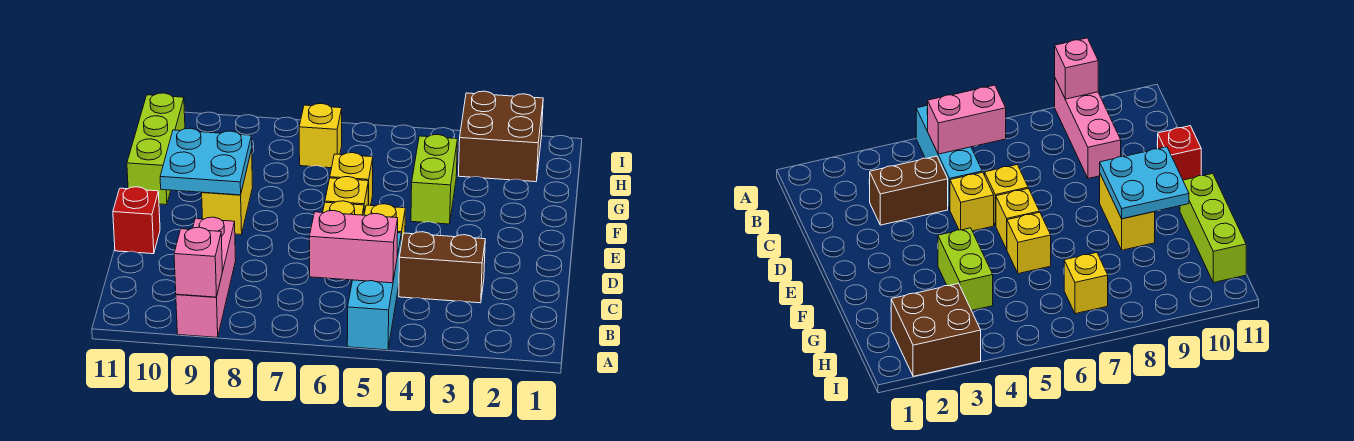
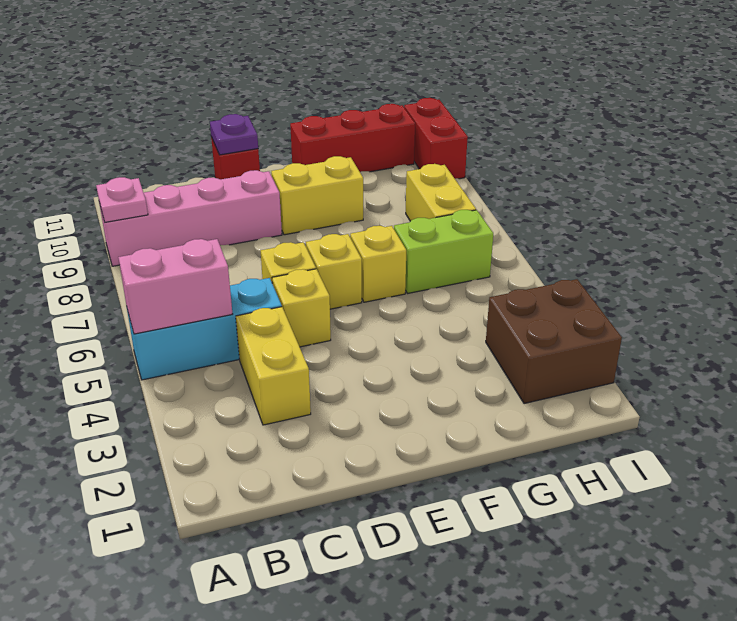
pink brick A9:C9 level 1 -> pink brick A9:D9 level 1
pink brick A9 level 2 -> pink plate A9 level 2
pink brick B5:B6 level 2 -> pink brick A5:B5 level 2
brown brick C3:C4 level 1 -> yellow brick C3:C4 level 1
none -> purple plate D11 level 2
cyan plate E9:F10 level 2 -> none
lime brick F4:G4 level 1 -> lime brick G6:H6 level 1
lime brick F11:H11 level 1 -> red brick F11:H11 level 1
yellow brick H7 level 1 -> yellow brick H7:H8 level 1
none -> red brick I10:I11 level 1

